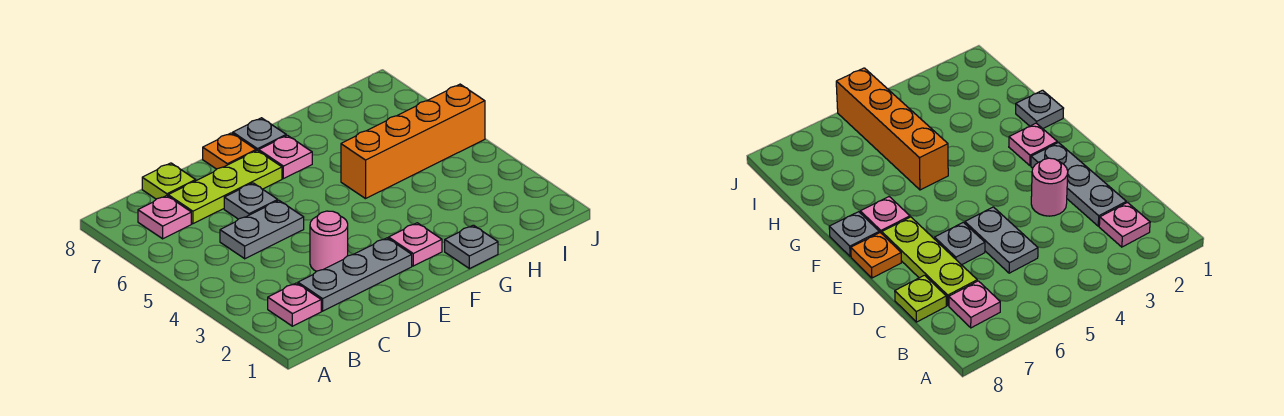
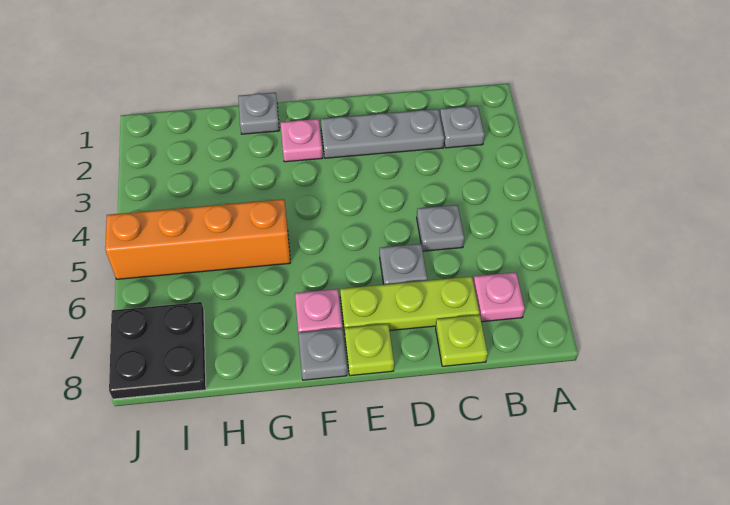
pink plate B2 level 1 -> grey plate B2 level 1
grey plate C5:D5 level 1 -> grey plate C5 level 1
pink round brick D3 level 1 -> none
orange plate E8 level 1 -> lime plate E8 level 1
none -> black plate I7:J8 level 1

